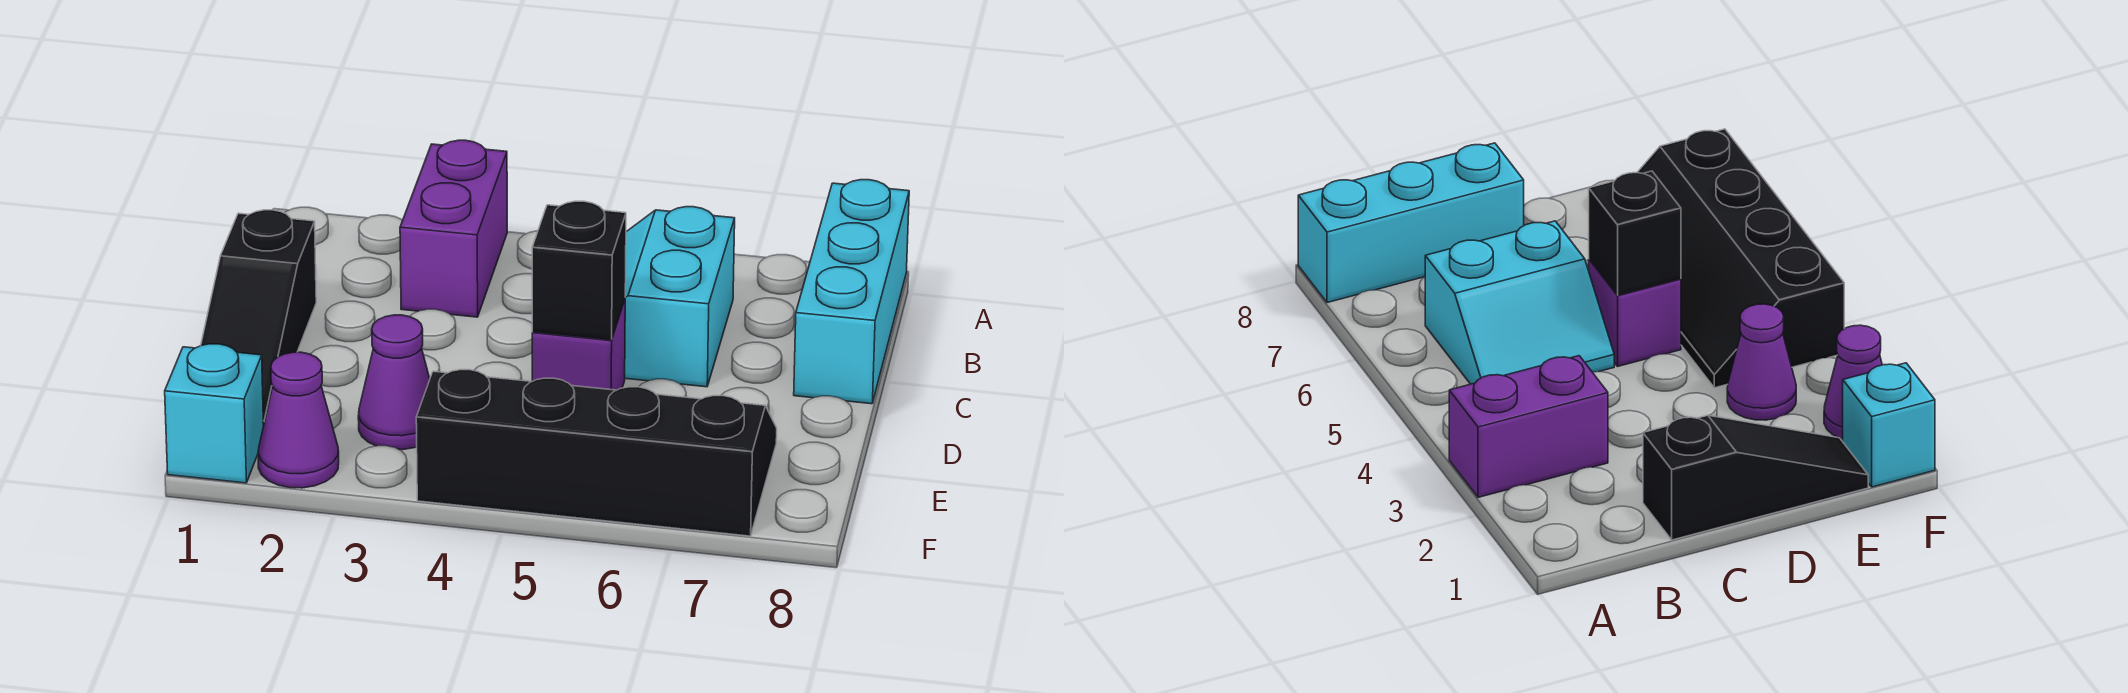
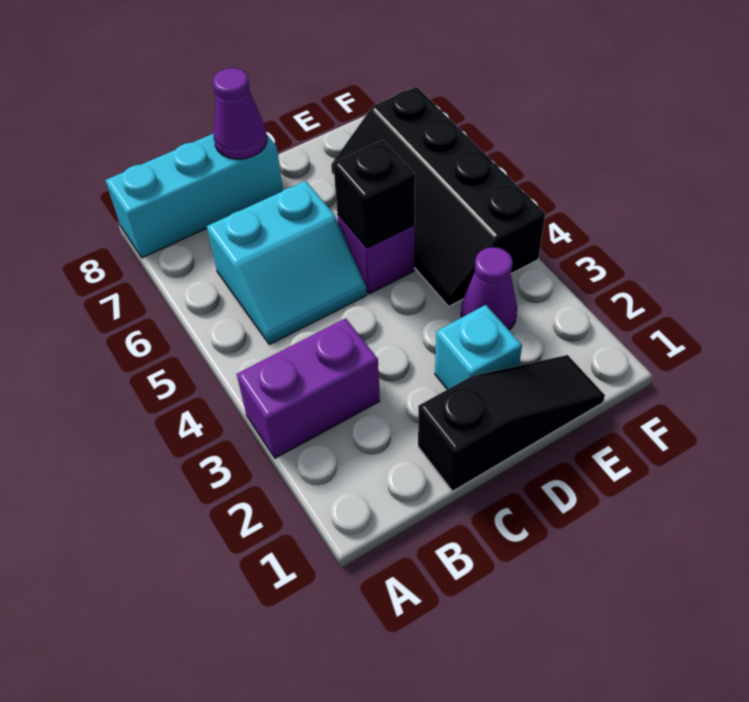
cyan brick F1 level 1 -> cyan brick D2 level 1
purple cone F2 level 1 -> purple cone C8 level 2

